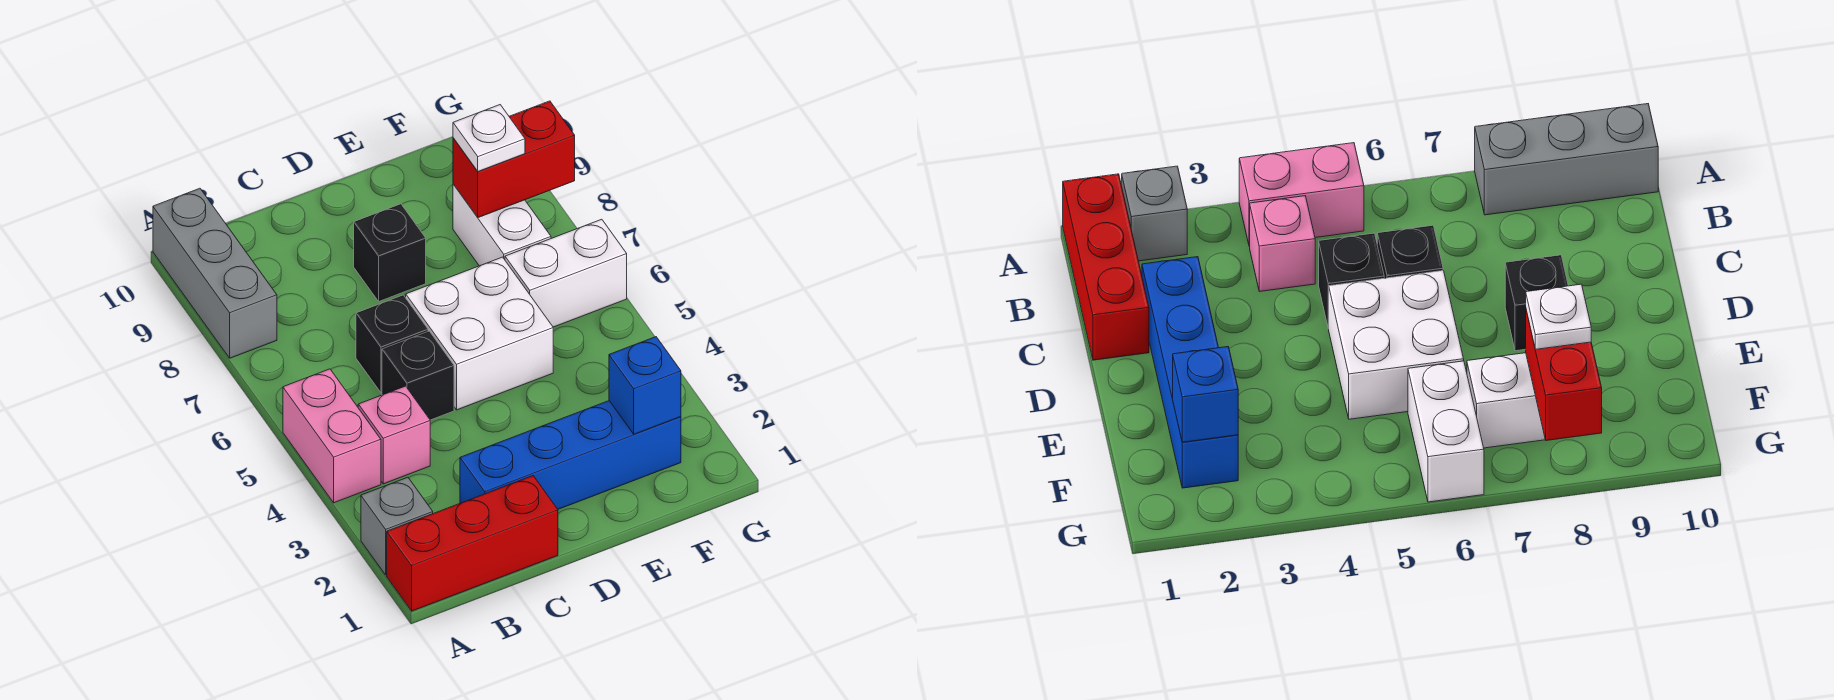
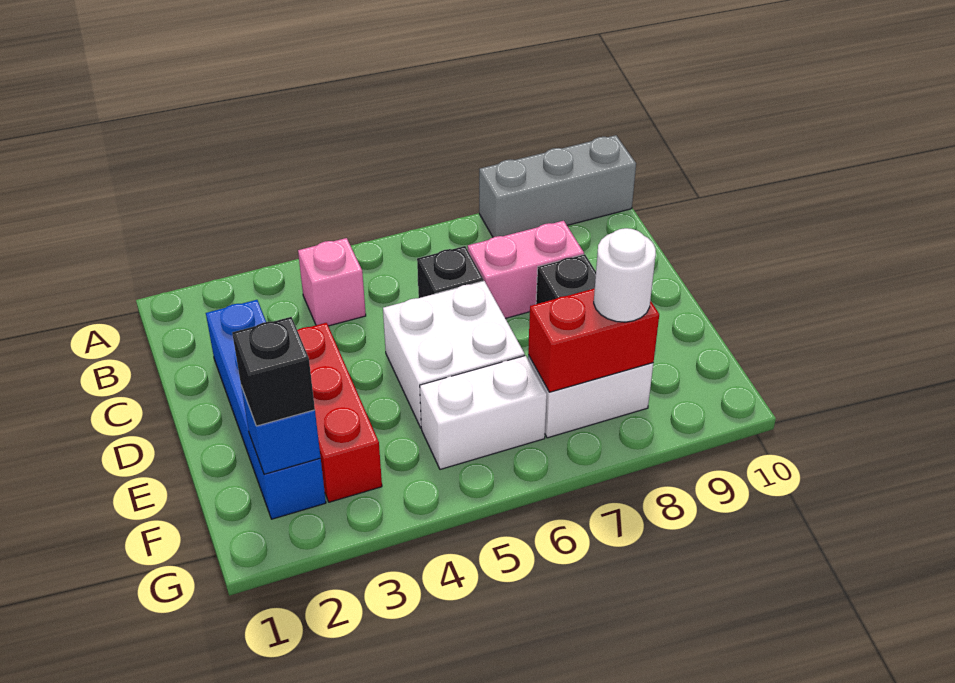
red brick A1:C1 level 1 -> red brick D3:F3 level 1
grey brick A2 level 1 -> none
pink brick A4:A5 level 1 -> pink brick C7:C8 level 1
black brick C5 level 1 -> black brick F2 level 3
white brick F6:G6 level 1 -> white brick F5:F6 level 1
red brick F8:G8 level 2 -> red brick F7:F8 level 2
white plate F8 level 3 -> white round brick F8 level 3

